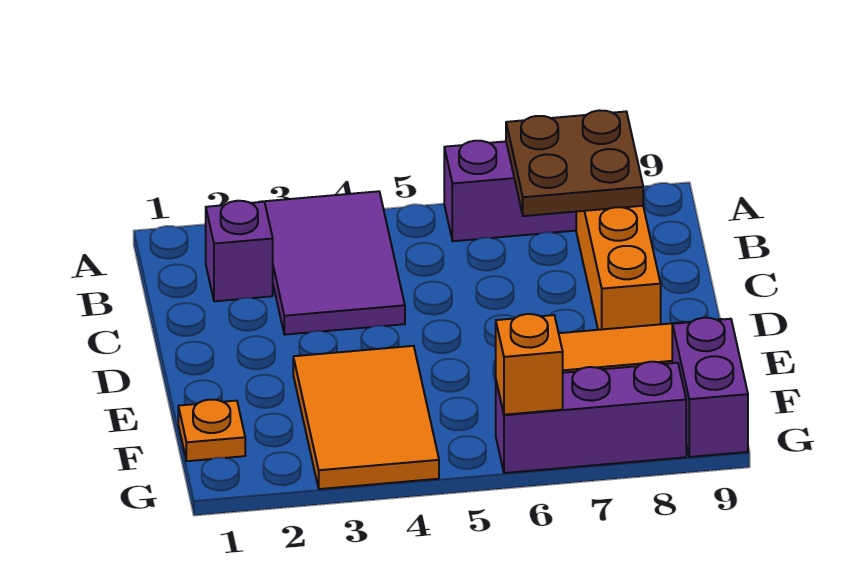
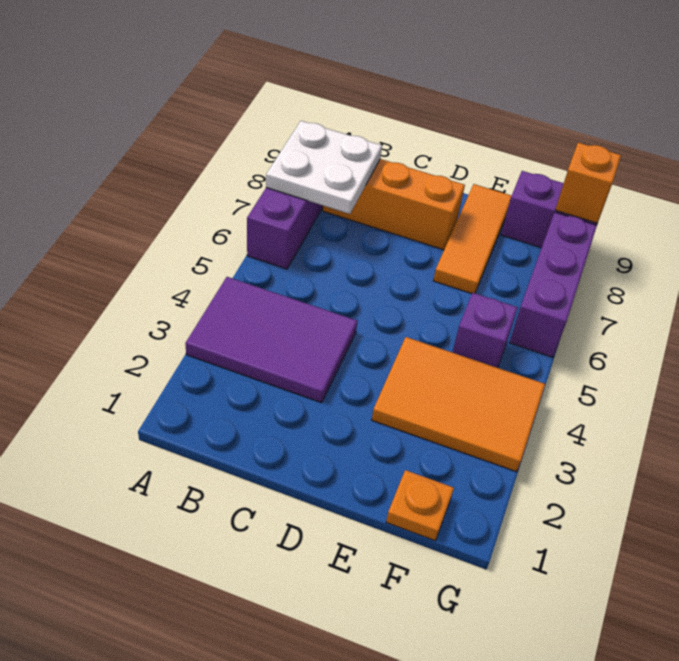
brown plate A7:B8 level 2 -> white plate A7:B8 level 2
purple brick B2 level 1 -> purple brick F5 level 1
orange brick G6 level 2 -> orange brick G9 level 2

